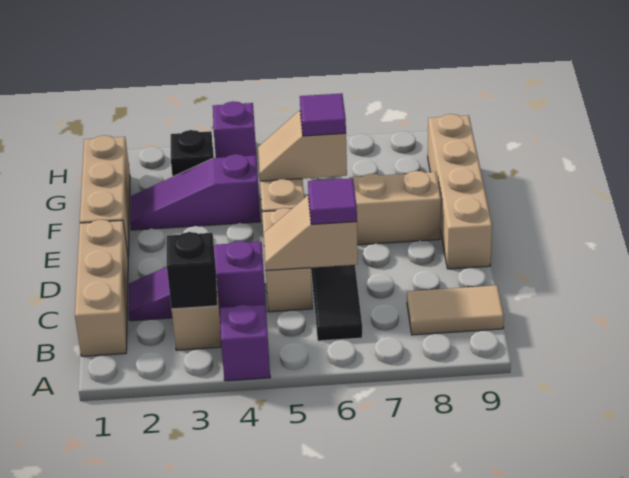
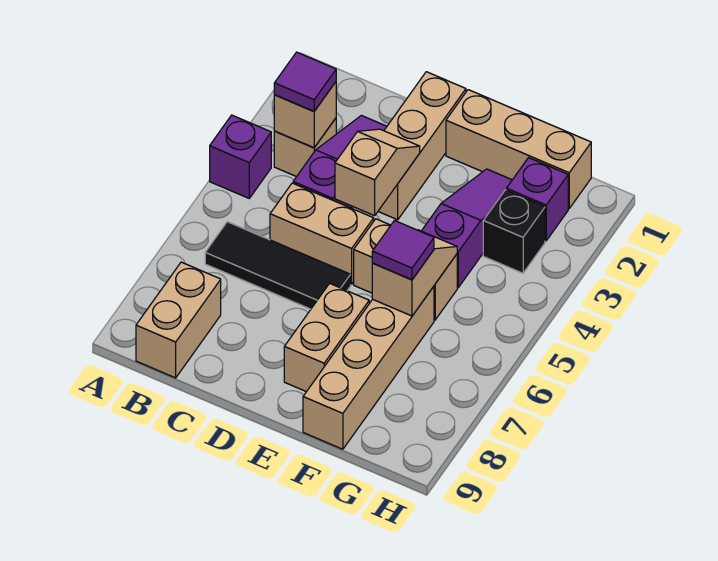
tan brick B1:D1 level 1 -> tan brick D1:D3 level 1
black brick B3 level 2 -> tan brick B3 level 2
tan tile B8:B9 level 1 -> tan brick B8:B9 level 1
tan slope C5:C6 level 2 top 6 -> tan slope D3:D4 level 2 top 4
purple tile C6 level 3 -> purple tile B3 level 3
tan brick D9:G9 level 1 -> tan brick F6:F9 level 1
purple brick H4 level 1 -> purple brick G2 level 1

